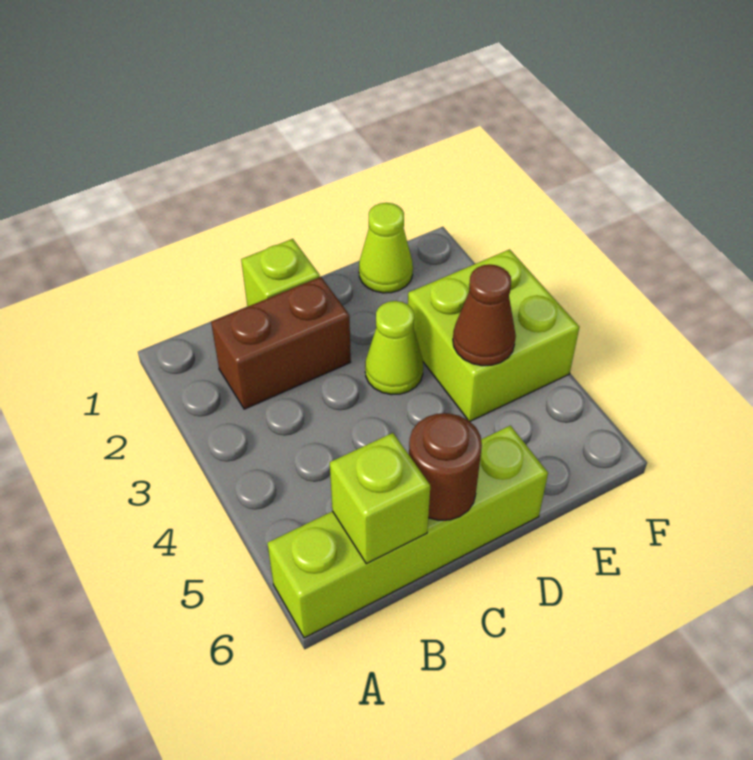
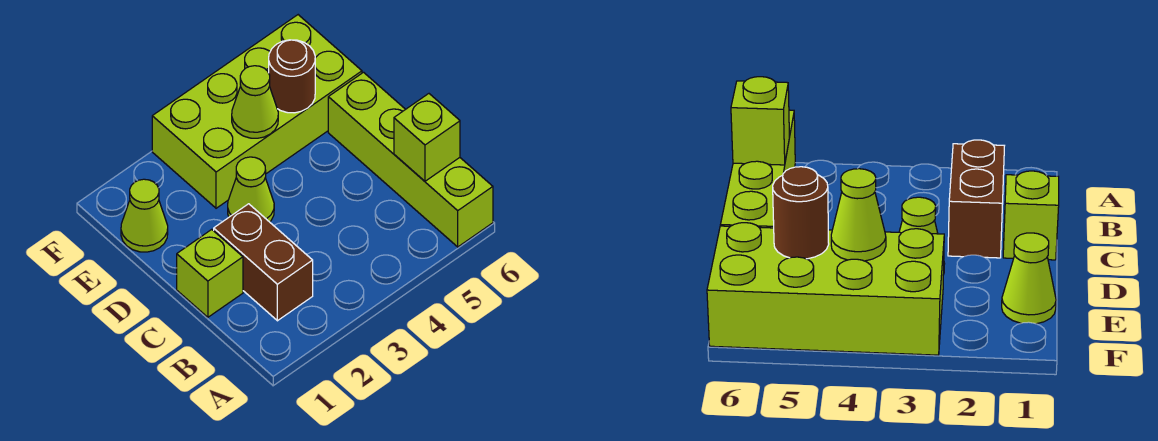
brown round brick C6 level 2 -> brown round brick E5 level 2
lime brick E3:F4 level 1 -> lime brick E3:F6 level 1
brown cone E4 level 2 -> lime cone E4 level 2

